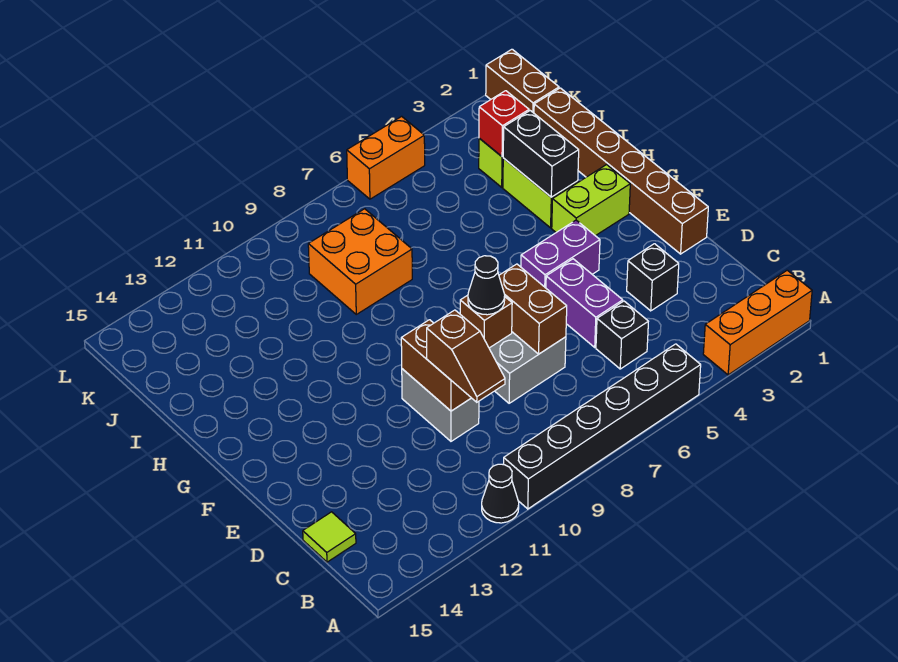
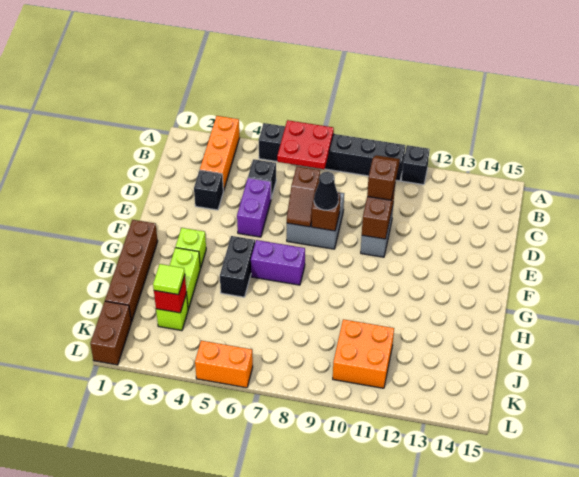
orange brick A1:A3 level 1 -> orange brick A3:C3 level 1
none -> red plate A6:B7 level 2
black cone A11 level 1 -> black brick A11 level 1
lime tile C15 level 1 -> lime tile J3 level 3
brown brick D7:E7 level 2 -> brown slope D7:E7 level 2 top D
brown brick E1:J1 level 1 -> brown brick G1:J1 level 1
purple brick F4:F5 level 1 -> purple brick G6:G7 level 1
lime brick G2:G3 level 1 -> lime brick G3 level 1
black brick H3:I3 level 2 -> black brick G5:H5 level 1
orange brick I8:J9 level 1 -> orange brick J10:K11 level 1

